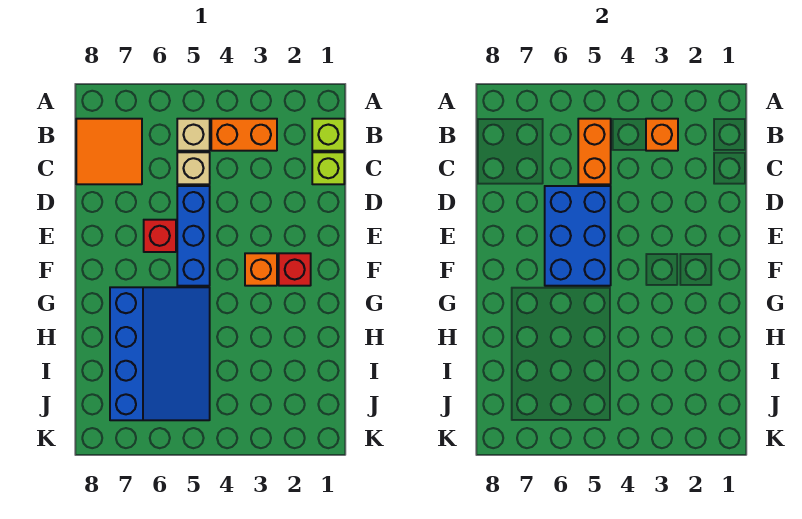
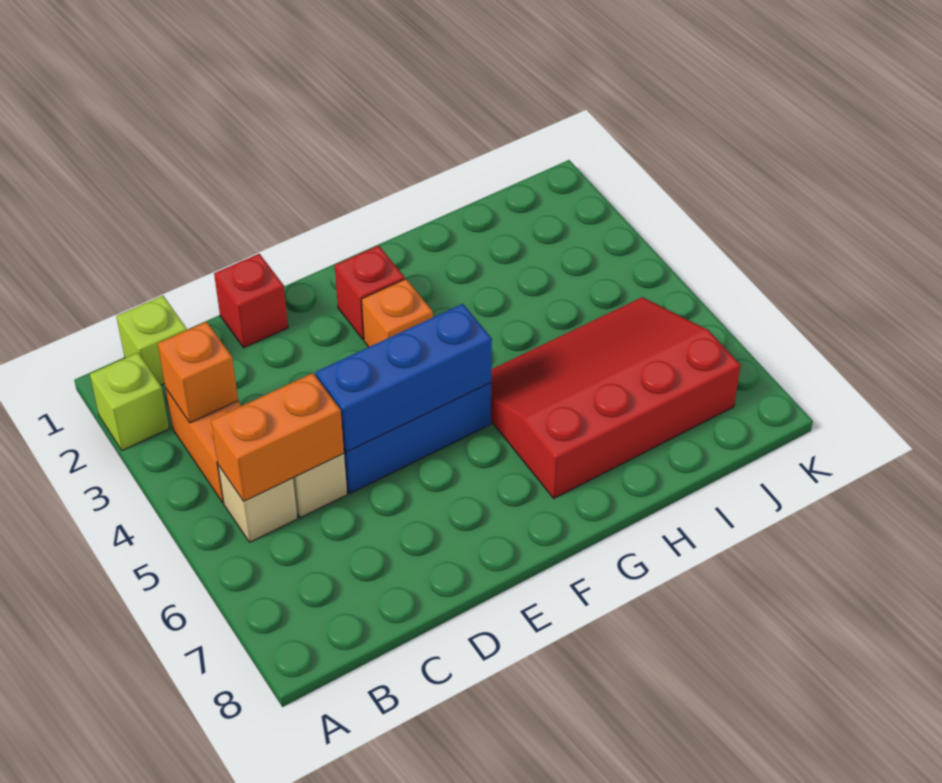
orange tile B7:C8 level 1 -> none
lime brick C1 level 1 -> lime brick A2 level 1
blue brick D5:F6 level 2 -> blue brick D5:F5 level 2
red brick E6 level 1 -> red brick D1 level 1
blue slope G5:J7 level 1 top 7 -> red slope G5:J7 level 1 top 7

